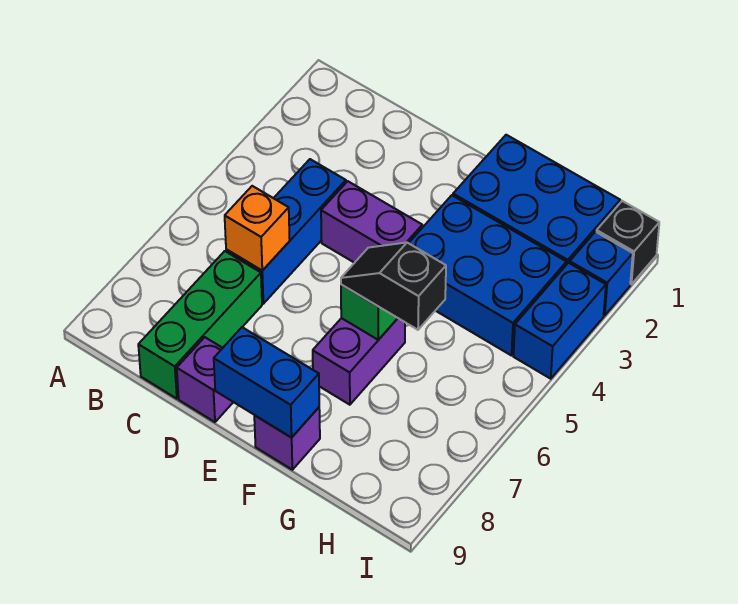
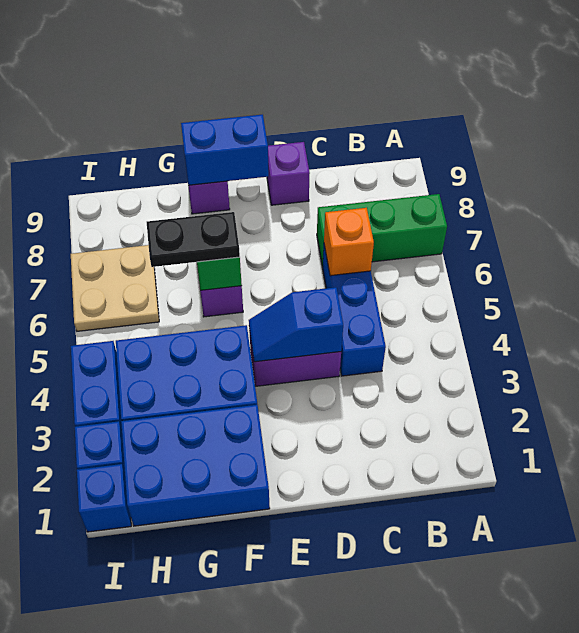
green brick C7:C9 level 1 -> green brick A7:C7 level 1
none -> blue slope D4:E4 level 2 top D
black slope F6:G6 level 3 top G -> black plate F6:G6 level 3
none -> tan plate H6:I7 level 1
black brick I1 level 1 -> blue brick I1 level 1

